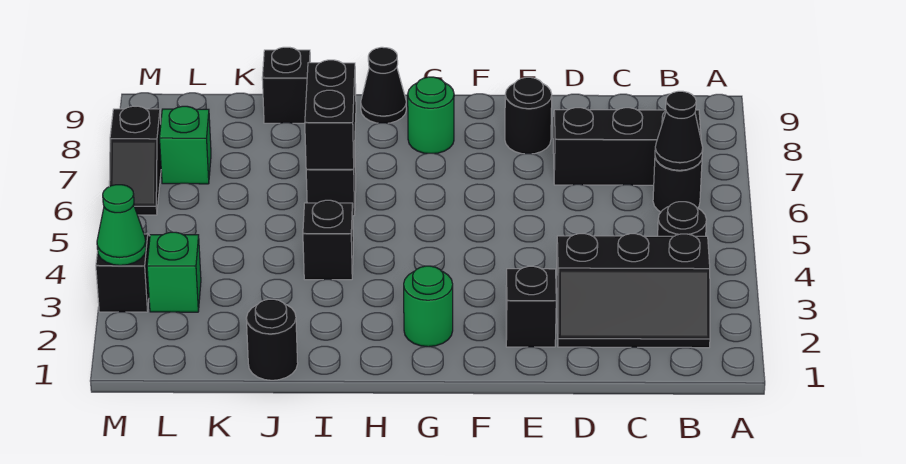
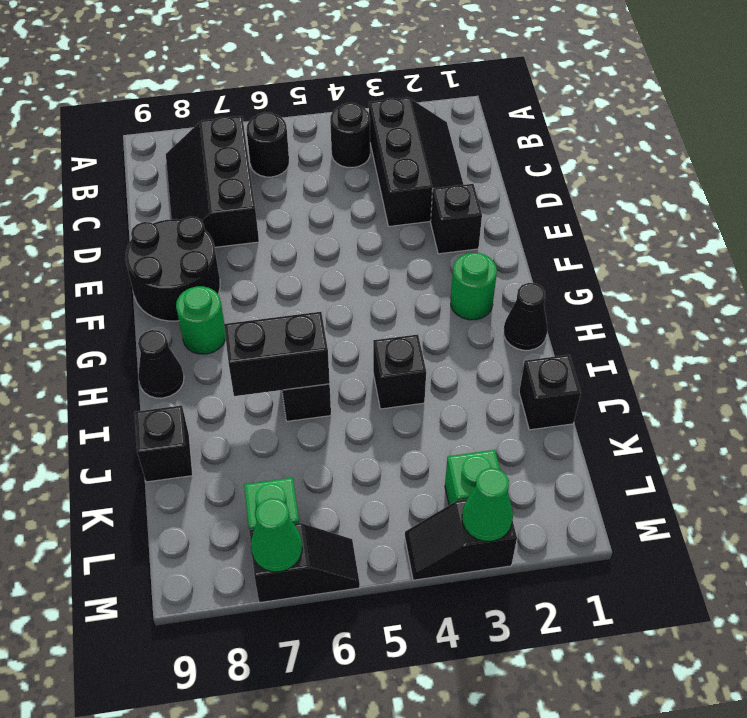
black cone B6 level 2 -> black cone H1 level 1
black round brick E8 level 1 -> black round brick E8:F9 level 1
black round brick J1 level 1 -> black brick J1 level 1
none -> green cone M7 level 2

